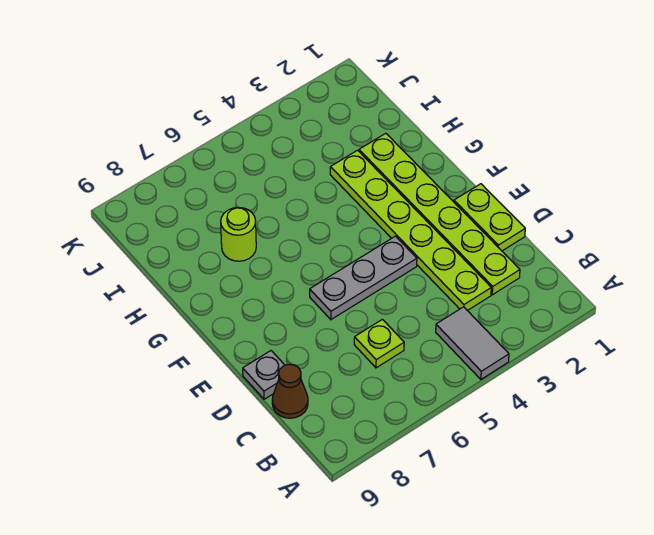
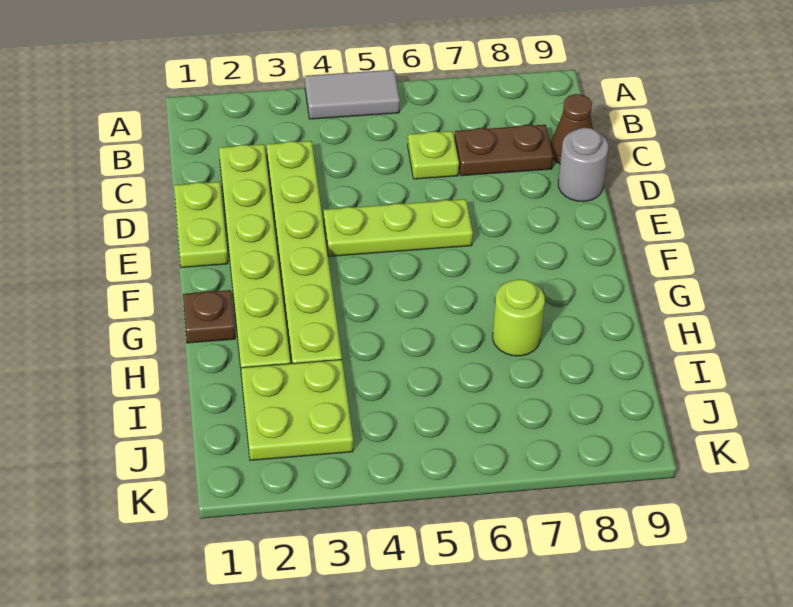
grey tile A4:B4 level 1 -> grey tile A4:A5 level 1
none -> brown plate C7:C8 level 1
grey plate D9 level 1 -> grey round brick D9 level 1
grey plate E4:E6 level 1 -> lime plate E4:E6 level 1
none -> brown plate G1 level 1
none -> lime plate I2:J3 level 1

